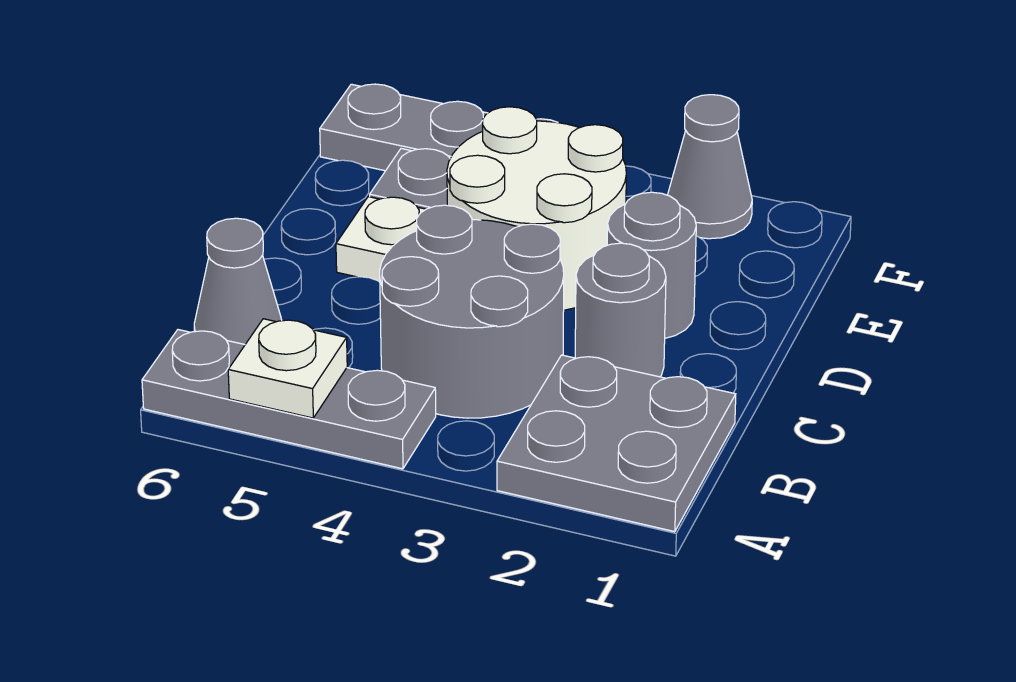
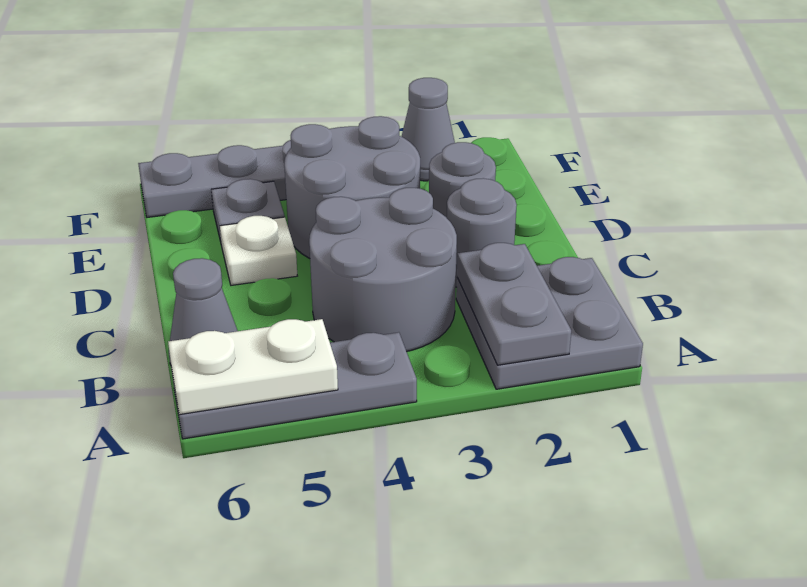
none -> grey plate A2:B2 level 2
white plate A5 level 2 -> white plate A5:A6 level 2
white round brick D3:E4 level 1 -> grey round brick D3:E4 level 1

